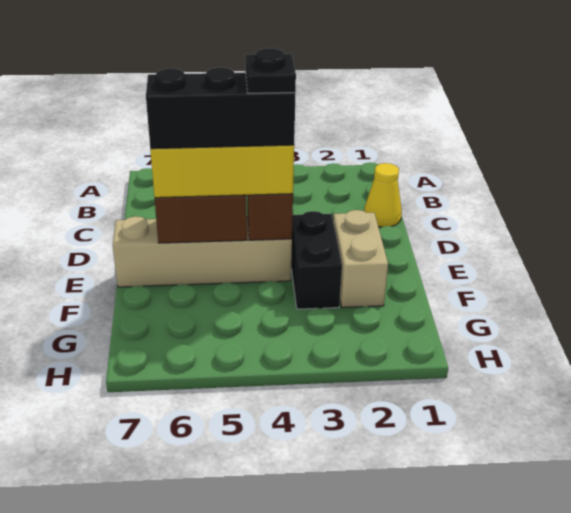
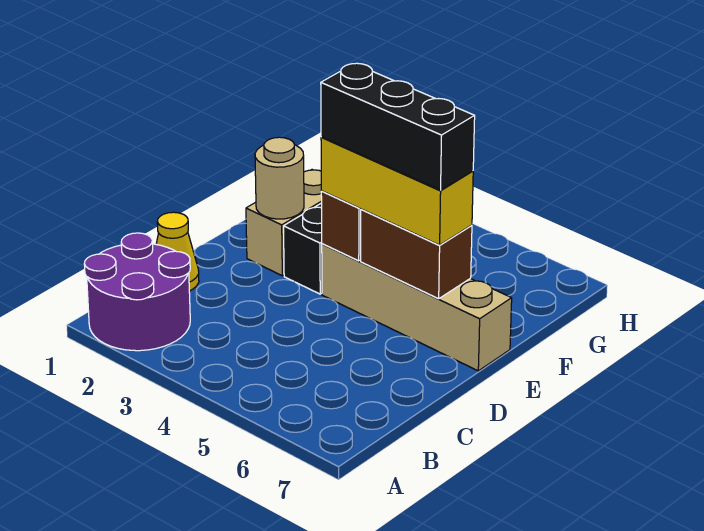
none -> purple round brick A1:B2 level 1
none -> tan round brick E2 level 2
black plate E4 level 5 -> none

